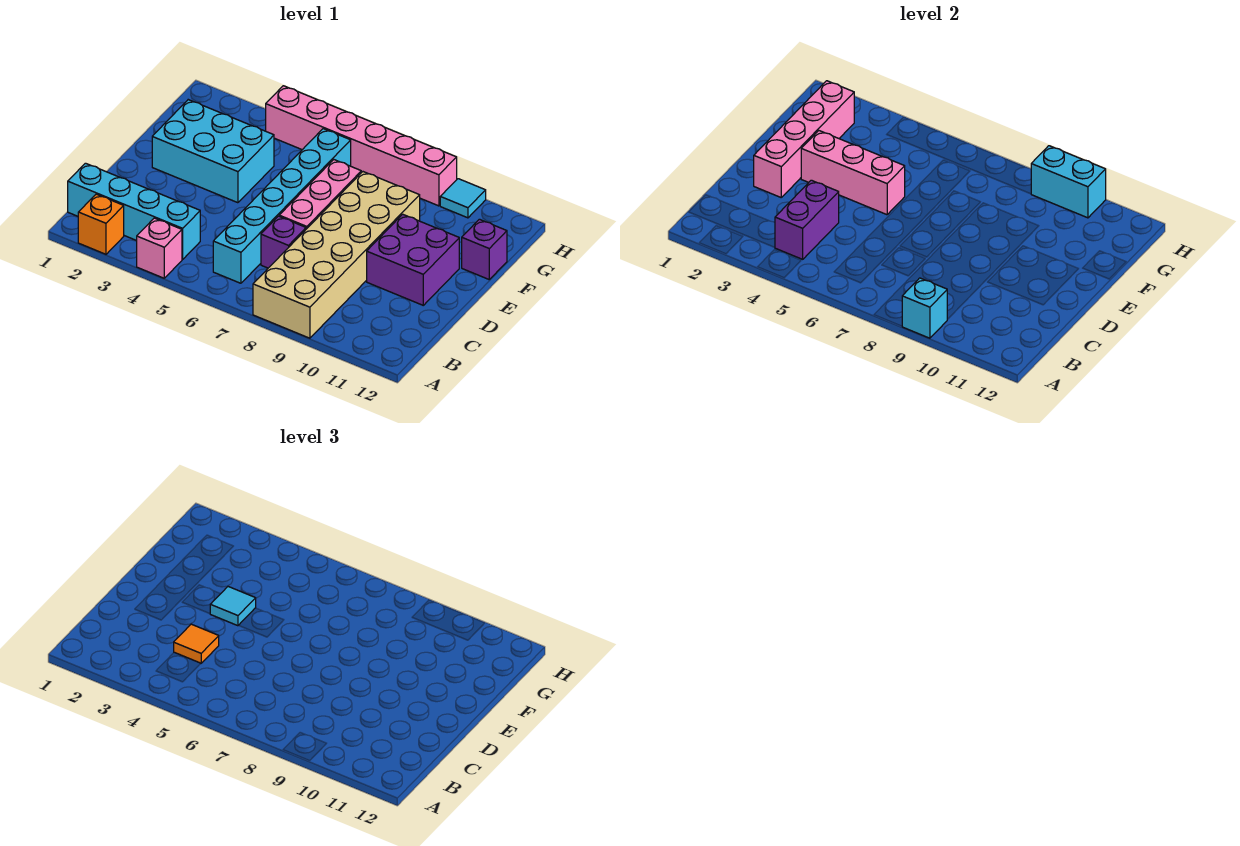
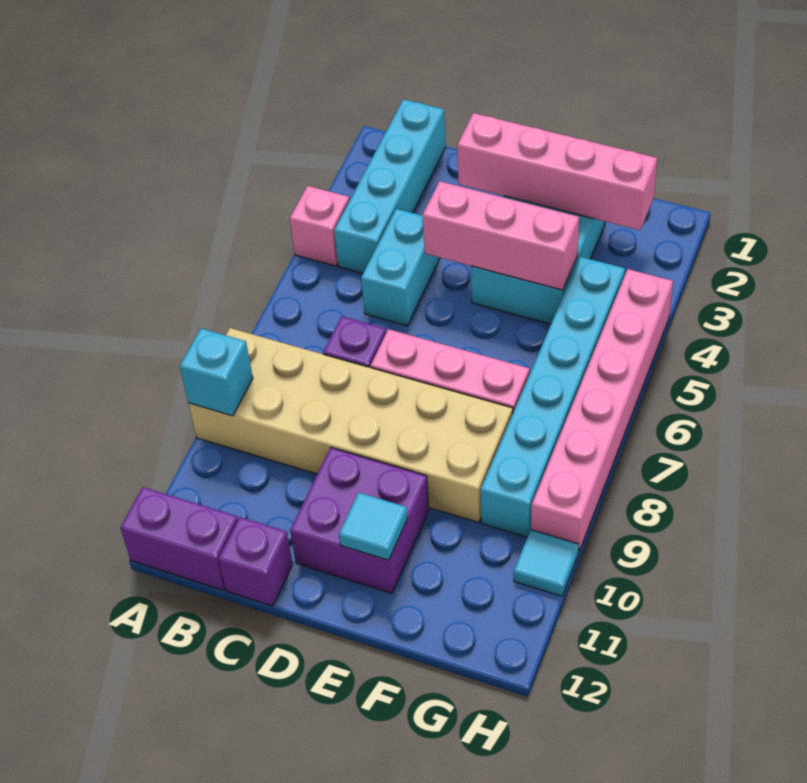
orange brick A2 level 1 -> none
purple brick B4:C4 level 2 -> purple brick A12:B12 level 1
cyan brick B6:G6 level 1 -> cyan brick G4:G9 level 1
orange tile C4 level 3 -> none
pink brick E3:E5 level 2 -> pink brick D4:F4 level 2
cyan tile E4 level 3 -> cyan tile E11 level 2
purple brick F12 level 1 -> purple brick C12 level 1
cyan brick H9:H10 level 2 -> cyan brick C4:C5 level 1

